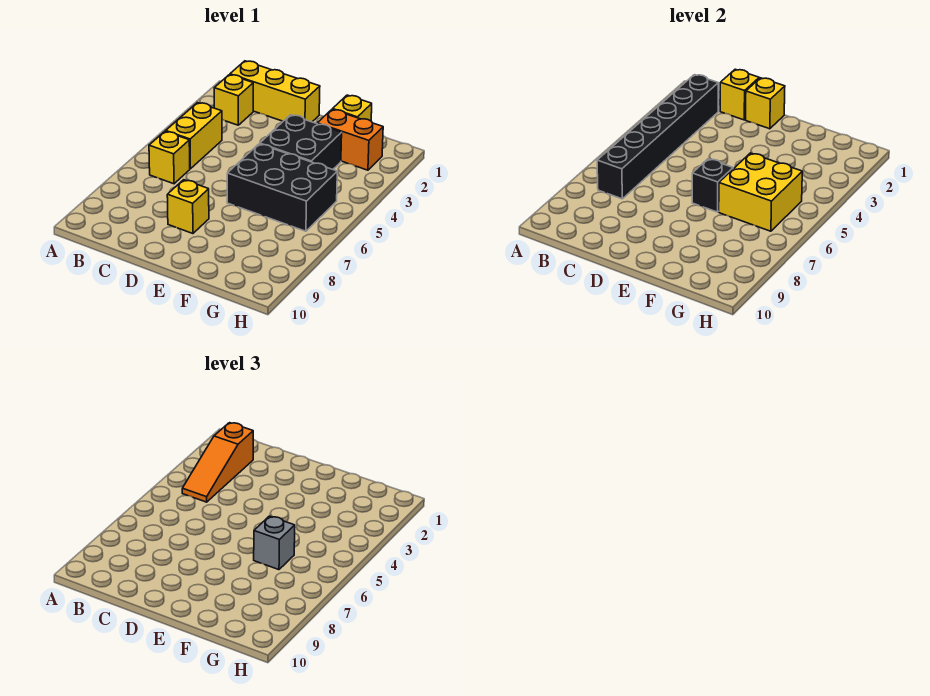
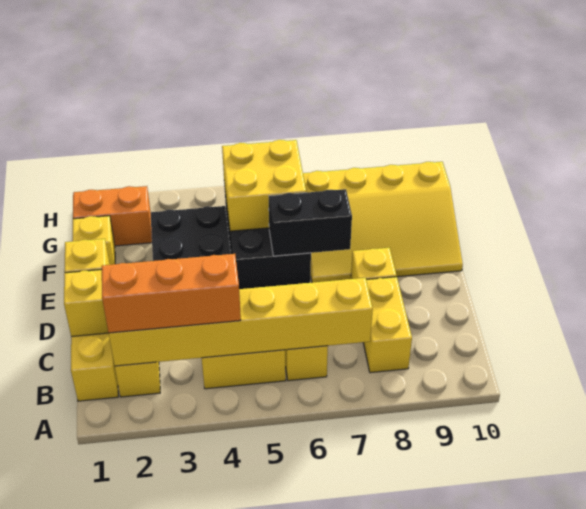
black brick B2:B7 level 2 -> yellow brick B2:B7 level 2
orange slope B2:B4 level 3 top 2 -> orange brick B2:B4 level 3
none -> yellow brick B8:C8 level 1
black brick E6 level 2 -> black brick E6:E7 level 2
none -> yellow slope E7:G10 level 1 top G
orange brick F2:G2 level 1 -> orange brick G1:G2 level 1
grey brick F6 level 3 -> none

